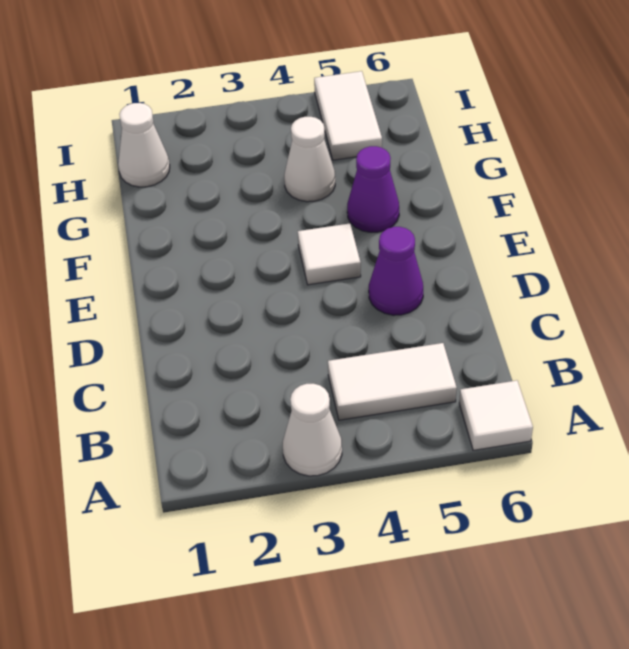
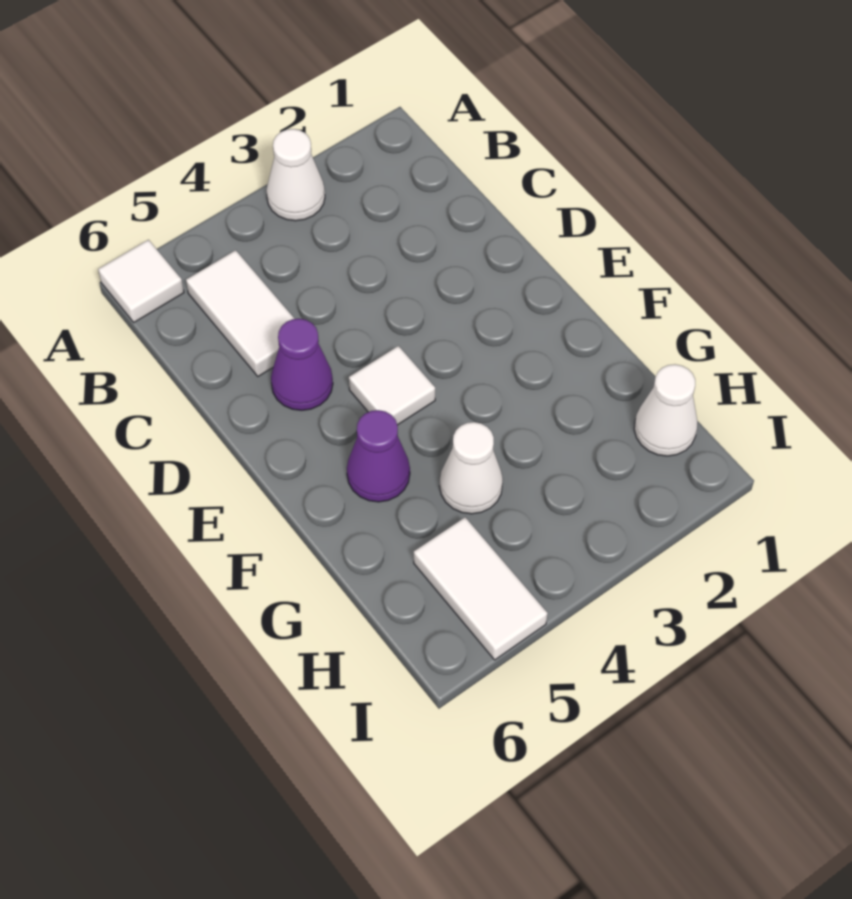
white tile B4:B5 level 1 -> white tile B5:C5 level 1

